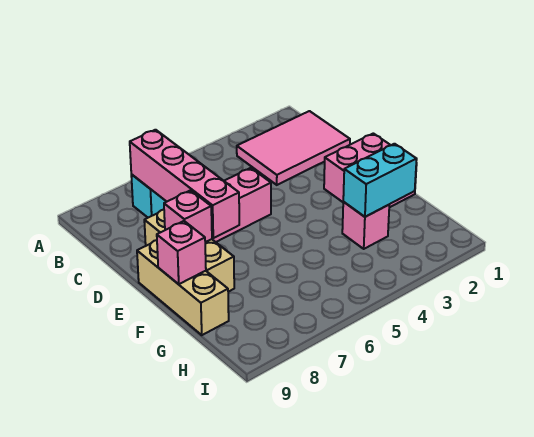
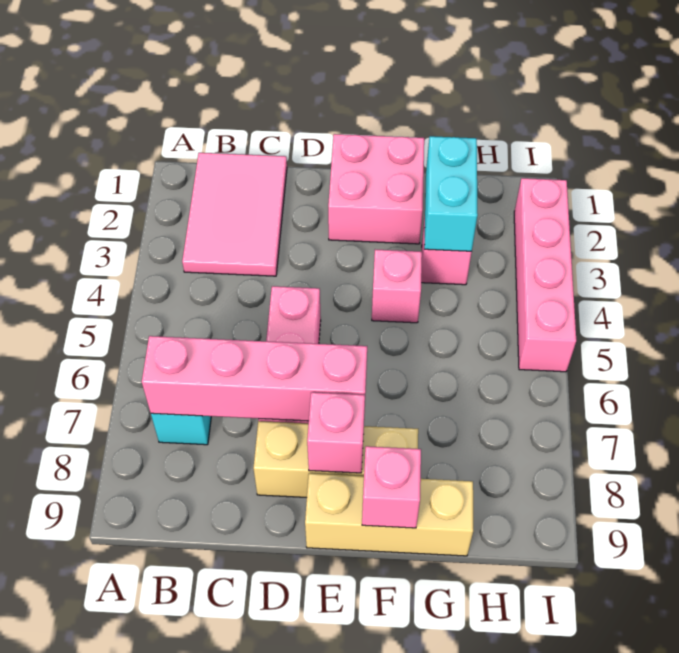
none -> pink brick F4 level 1
none -> pink brick I2:I5 level 1

